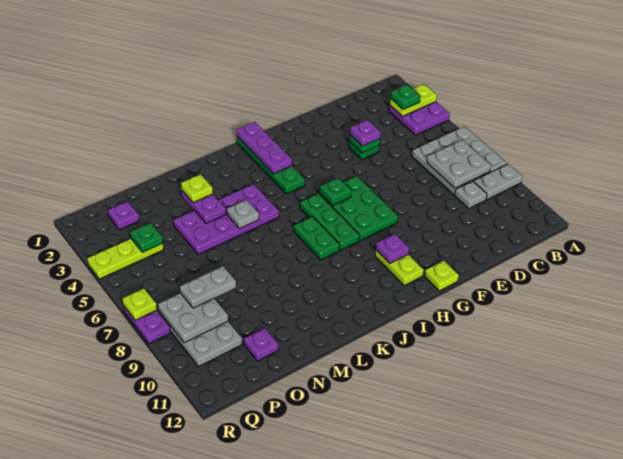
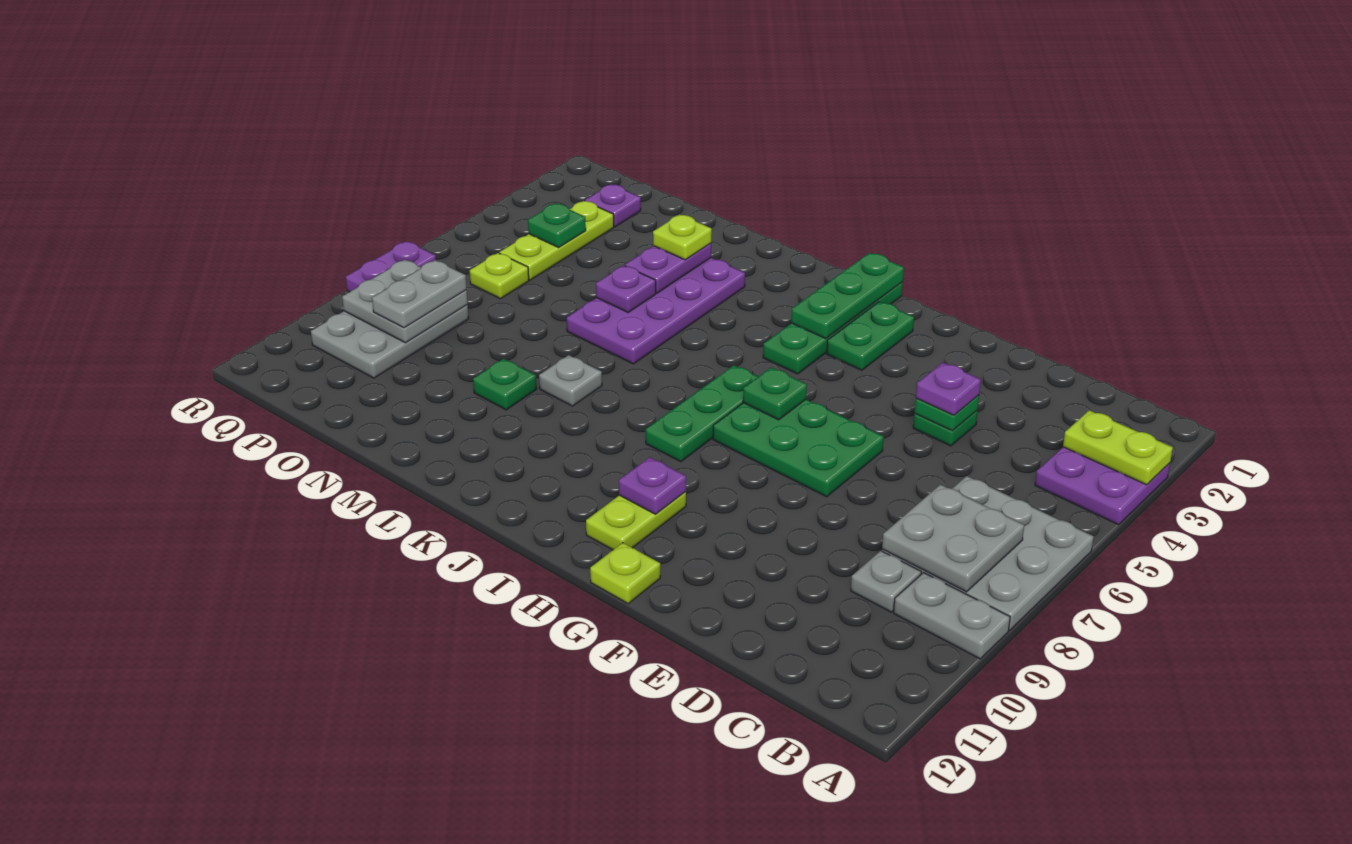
green plate B3 level 3 -> green plate M9 level 1
green plate G6:H8 level 1 -> green plate F6:H7 level 1
purple plate I1:I3 level 2 -> green plate I1:I3 level 2
green plate J7:J8 level 1 -> green plate H2:H3 level 1
purple plate K4:N5 level 1 -> purple plate L3:M6 level 1
grey plate L5 level 2 -> grey plate L8 level 1
grey plate O8:P8 level 3 -> grey plate P8:P9 level 3
purple plate O11 level 1 -> purple plate M5 level 2
lime plate P4:R4 level 1 -> lime plate P3:P5 level 1
lime plate R7 level 2 -> lime plate P6 level 1

